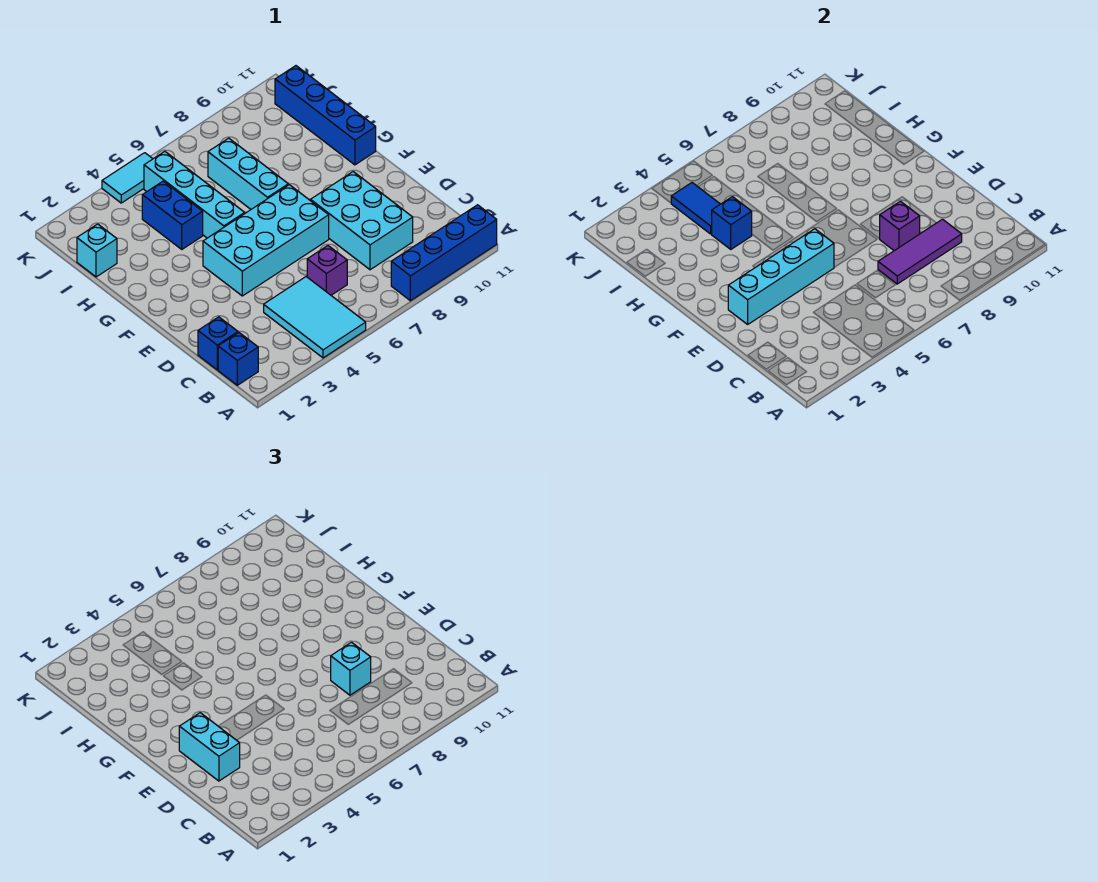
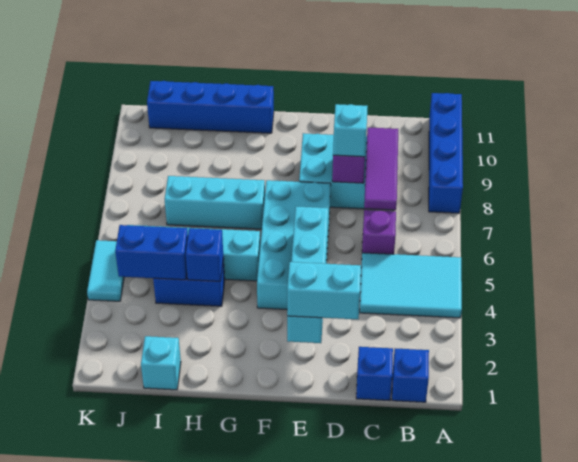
blue tile I4:J4 level 2 -> blue brick I4:J4 level 2

